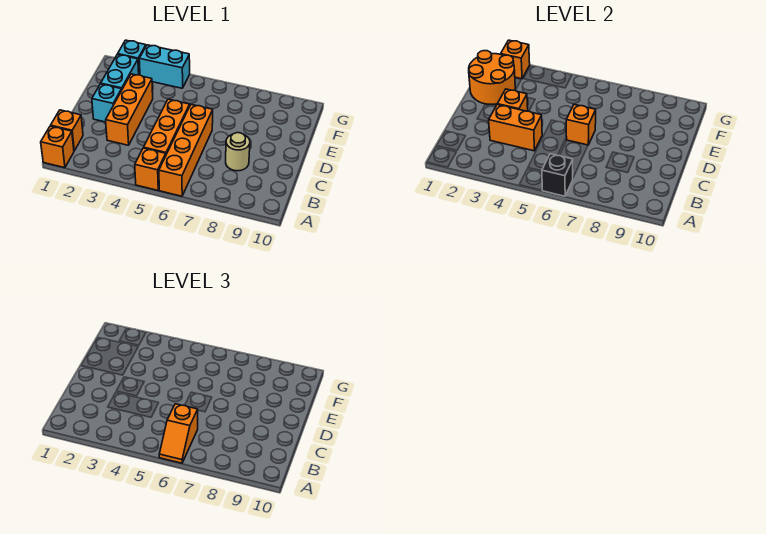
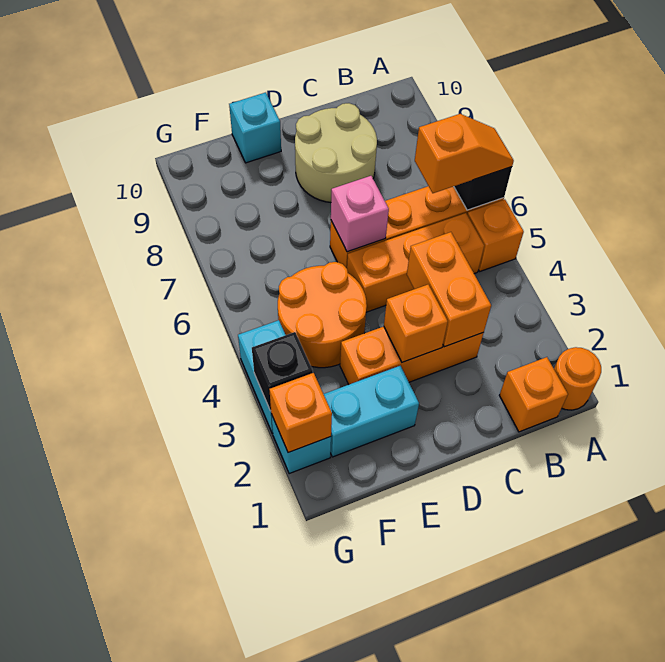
orange brick A1 level 1 -> orange round brick A1 level 1
tan round brick C8 level 1 -> tan round brick C8:D9 level 1
cyan brick D2 level 1 -> cyan brick E10 level 1
orange brick D6 level 2 -> pink brick D6 level 2
orange round brick E1:F2 level 2 -> orange round brick E4:F5 level 1
none -> black brick G3 level 2

